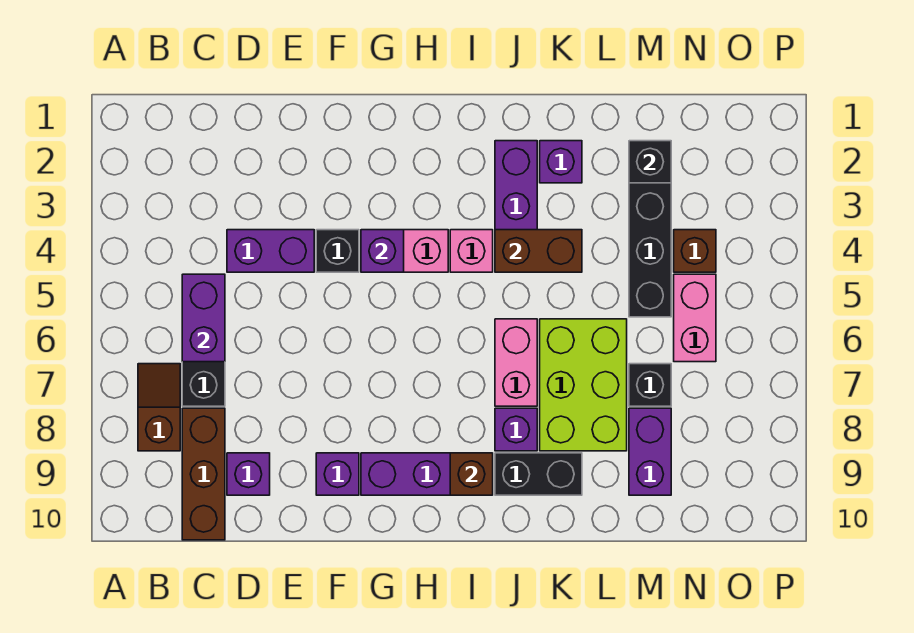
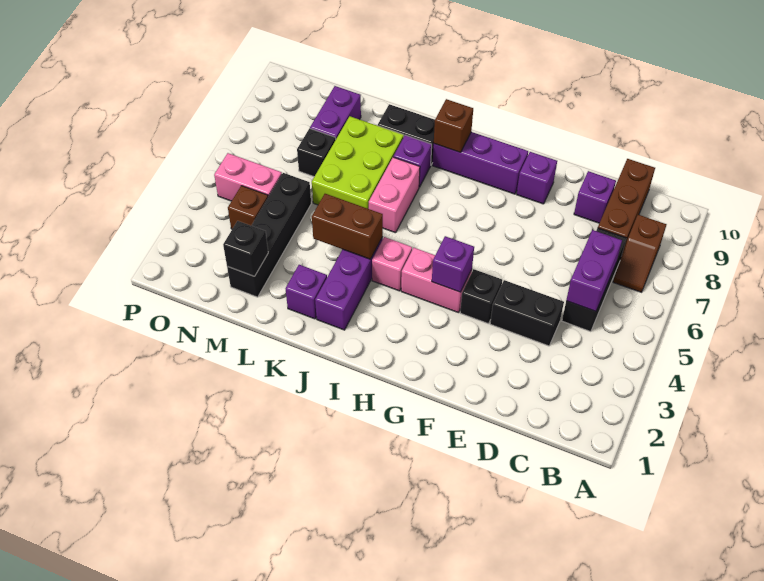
purple brick D4:E4 level 1 -> black brick D4:E4 level 1
pink brick N5:N6 level 1 -> pink brick N5:O5 level 1

